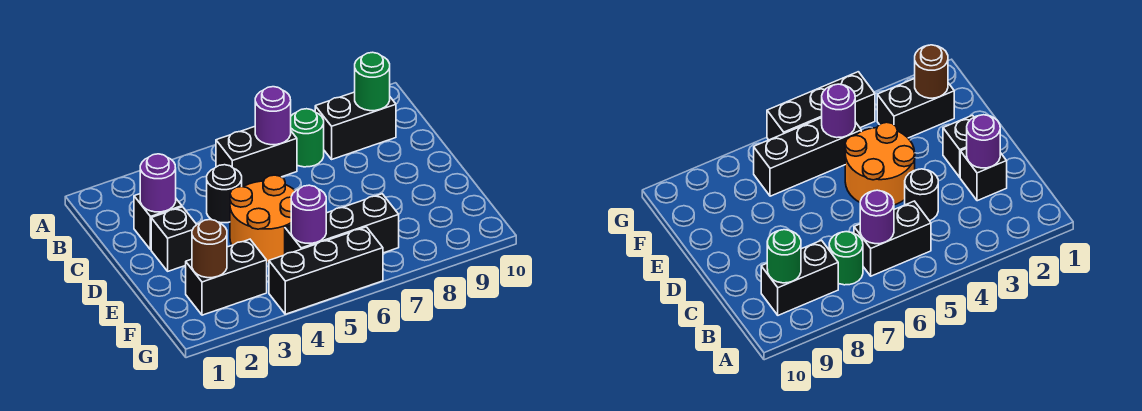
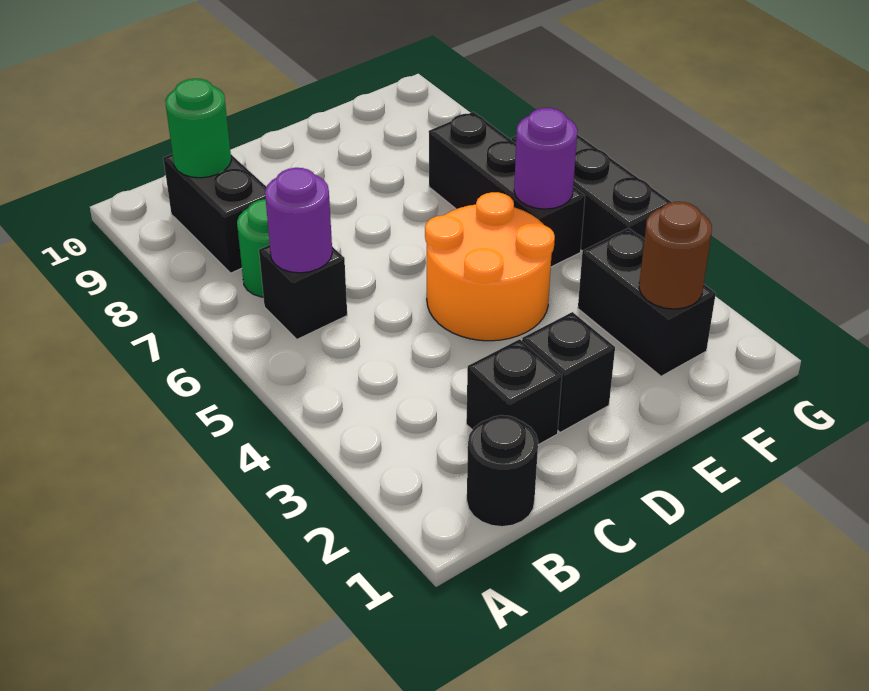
black brick B5:B6 level 1 -> black brick B6 level 1
purple round brick C2 level 2 -> none
black round brick C4 level 1 -> black round brick B1 level 1

